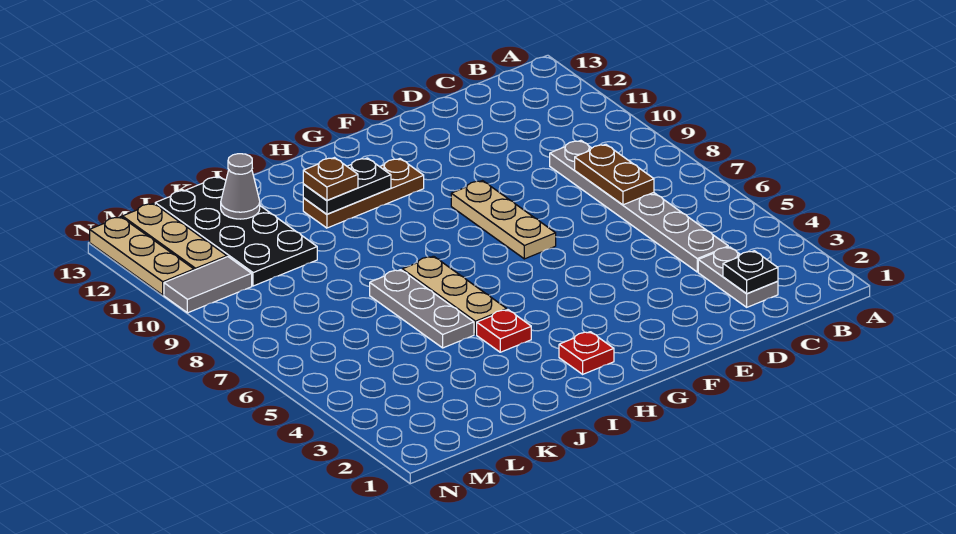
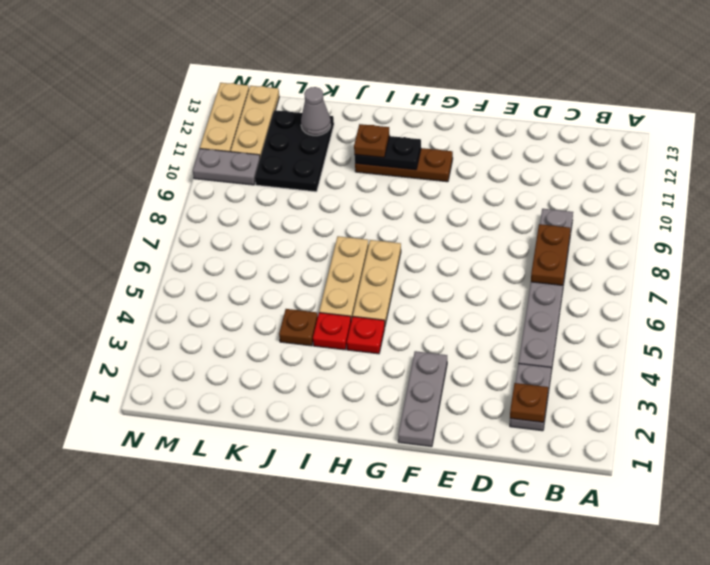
black plate C2 level 2 -> brown plate C2 level 2
tan plate F7:F9 level 1 -> tan plate H5:H7 level 1
red plate H2 level 1 -> red plate H4 level 1
none -> brown plate J4 level 1
grey plate J5:J7 level 1 -> grey plate F1:F3 level 1
black plate K10:L13 level 1 -> black plate K10:L12 level 1
grey tile M10:N10 level 1 -> grey plate M10:N10 level 1

